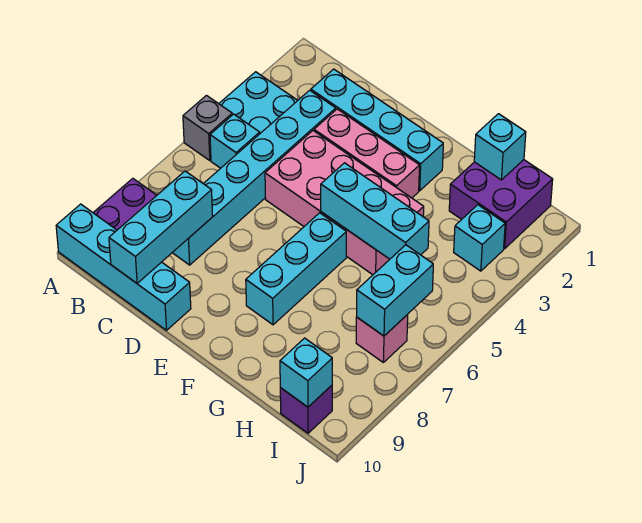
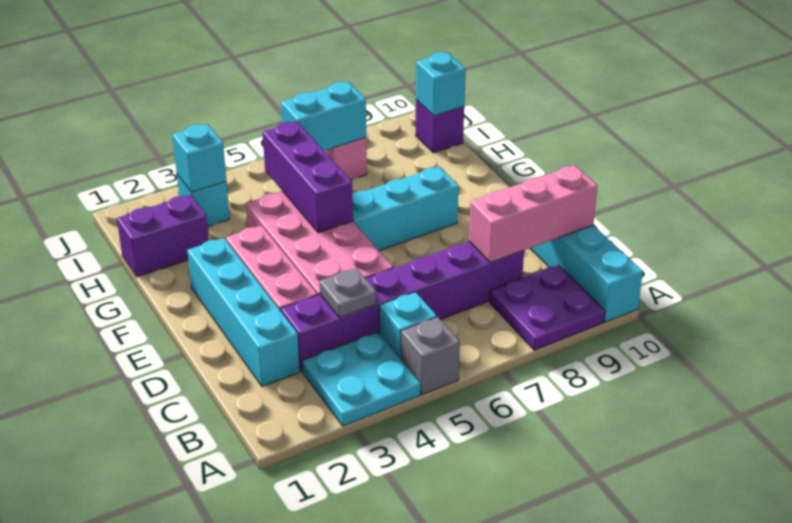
cyan brick C3:C8 level 1 -> purple brick C3:C8 level 1
none -> grey plate C4 level 2
cyan brick C8:C10 level 2 -> pink brick C8:C10 level 2
cyan brick F5:H5 level 2 -> purple brick F5:H5 level 2
purple brick H1:I2 level 1 -> purple brick H1:H2 level 1
cyan brick H1 level 2 -> cyan brick I3 level 2

